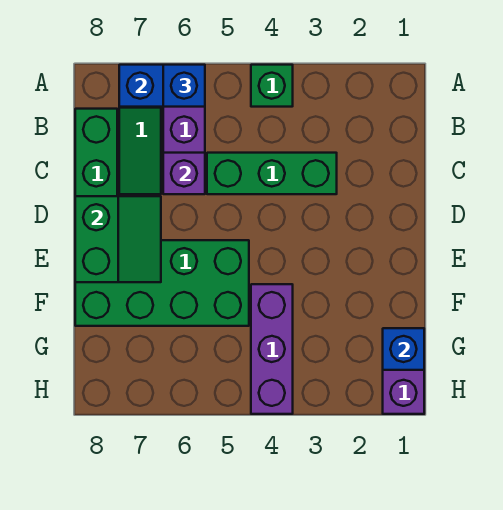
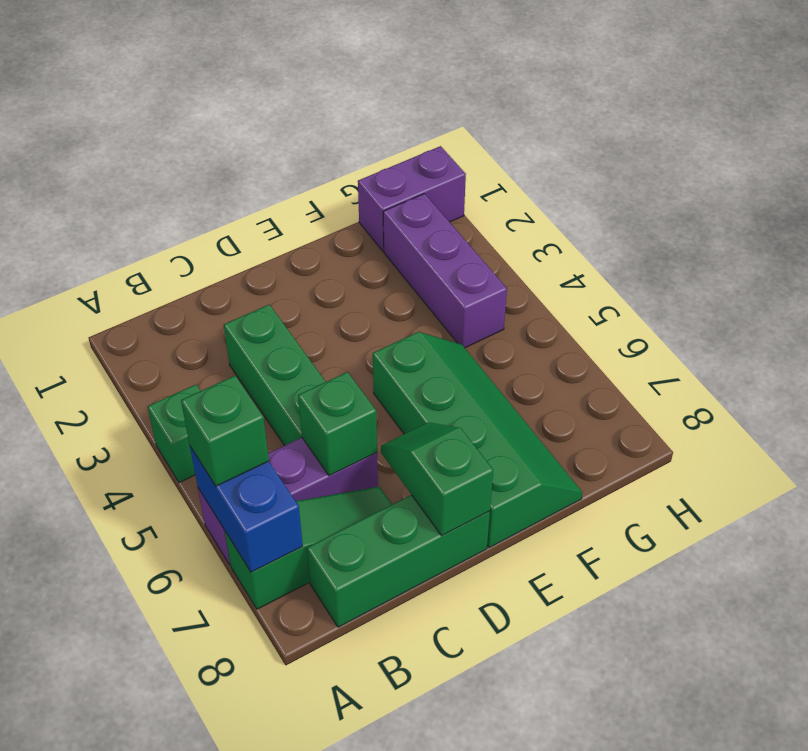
blue brick A6 level 3 -> green brick A6 level 3
purple brick C6 level 2 -> green brick C6 level 2
green slope D7:E8 level 2 top 8 -> green slope D7:D8 level 2 top 8
green brick E5:F8 level 1 -> green slope E5:F8 level 1 top E
purple brick F4:H4 level 1 -> purple brick G2:G4 level 1
blue brick G1 level 2 -> none

